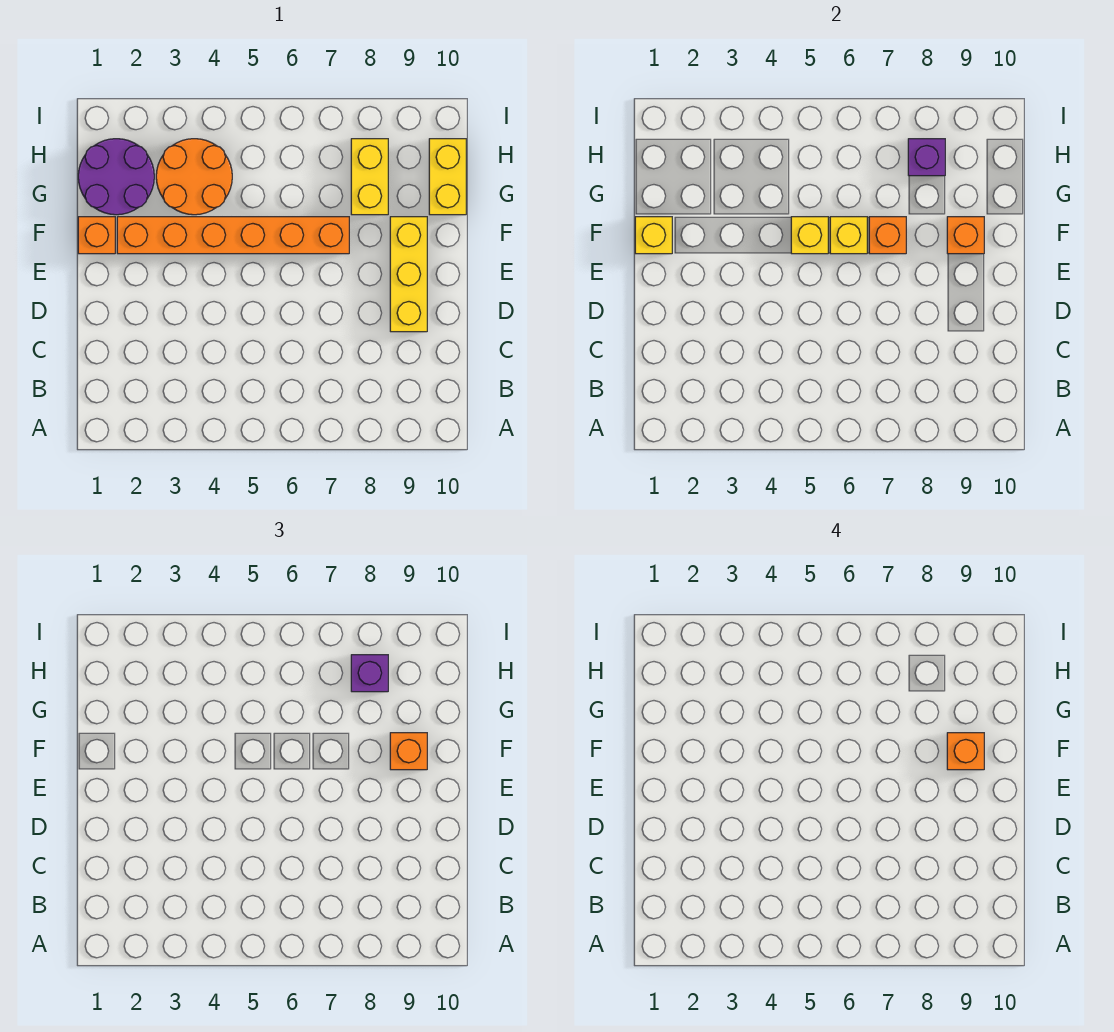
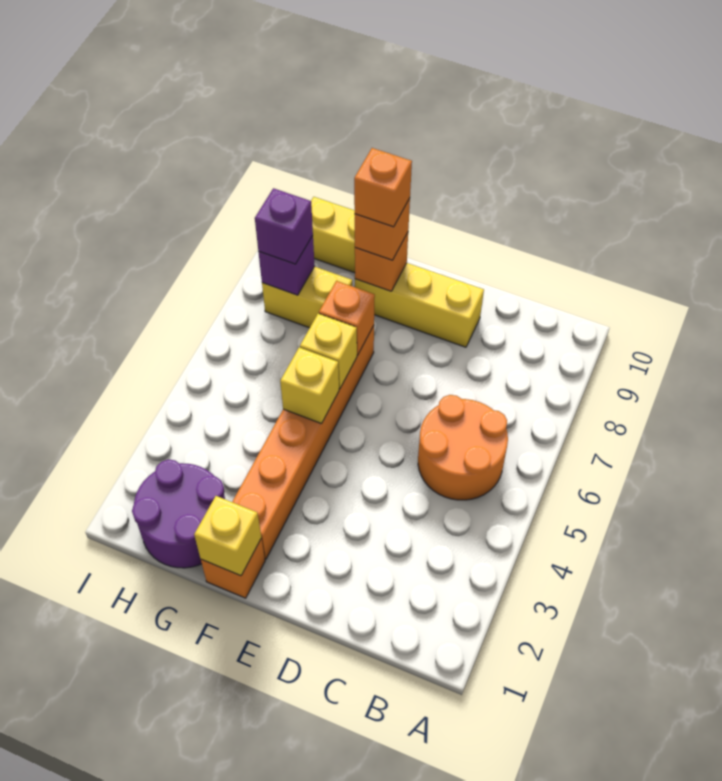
orange round brick G3:H4 level 1 -> orange round brick B5:C6 level 1

